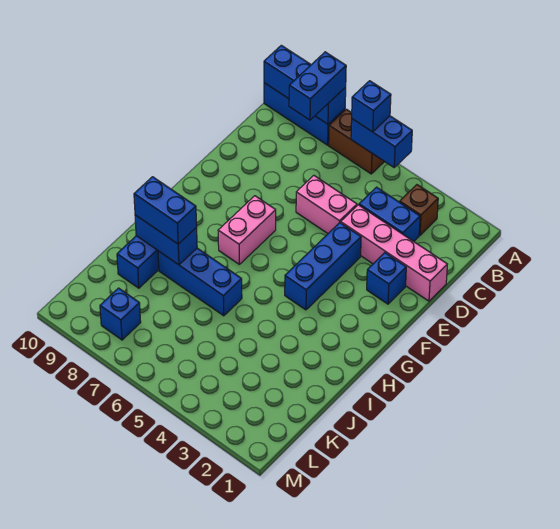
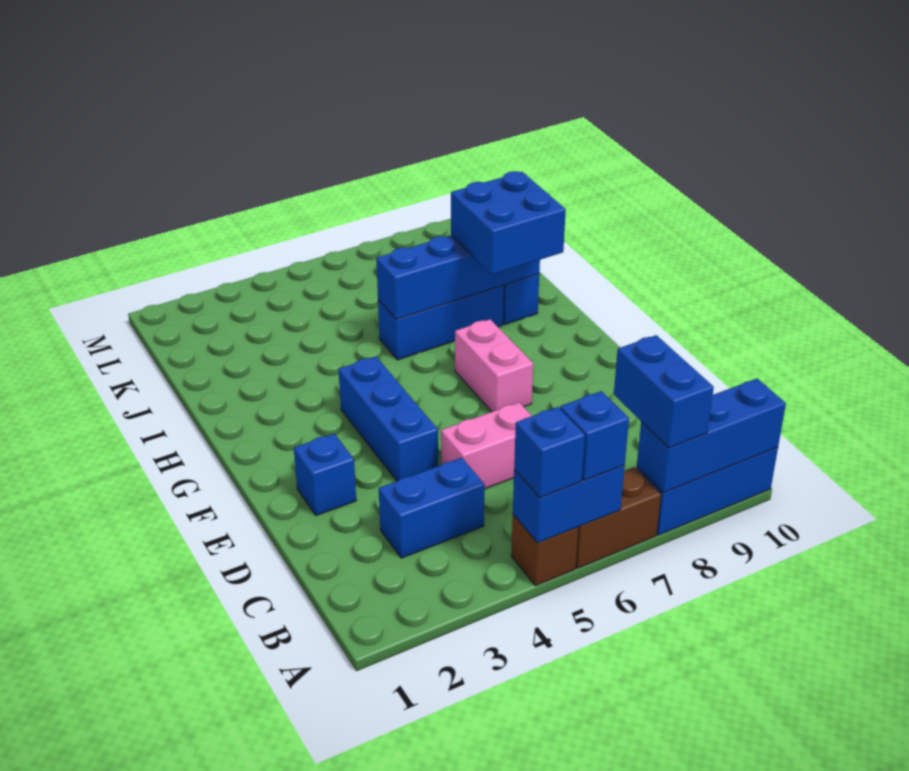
brown brick B3 level 1 -> brown brick A5 level 1
pink brick D1:D4 level 1 -> none
blue brick I8:I9 level 2 -> blue brick I6:I9 level 2
blue brick I8:I9 level 3 -> blue brick H8:I9 level 3
blue brick L8 level 1 -> blue brick A5 level 3

